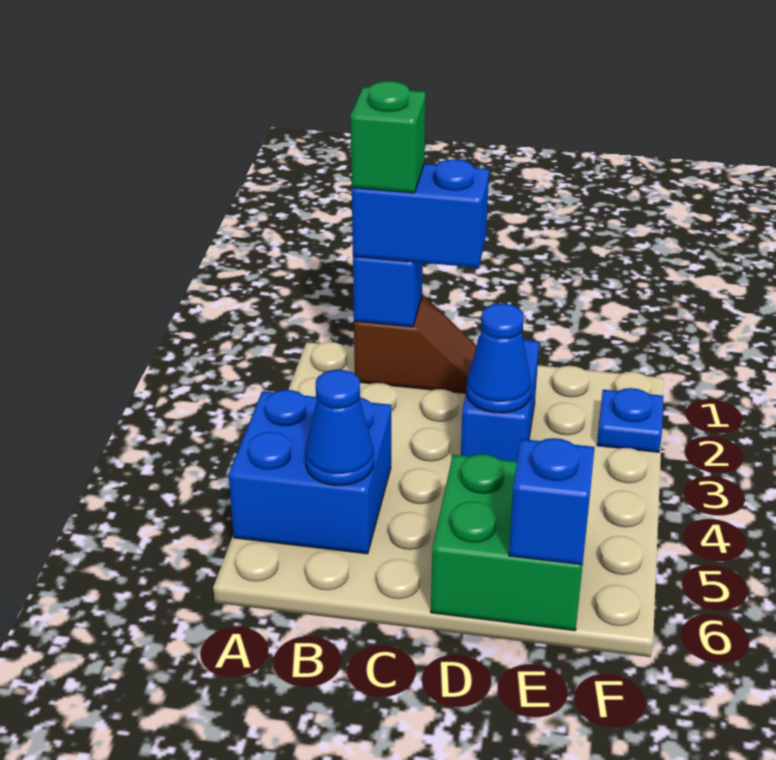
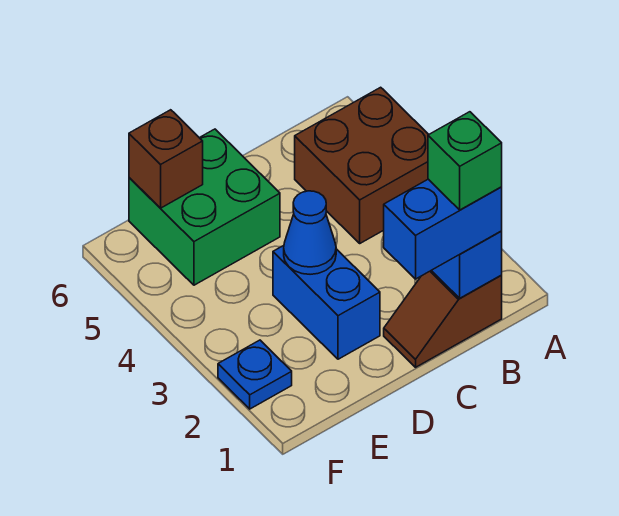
blue brick A4:B5 level 1 -> brown brick A4:B5 level 1
blue cone B5 level 2 -> none
blue brick E6 level 2 -> brown brick E6 level 2

